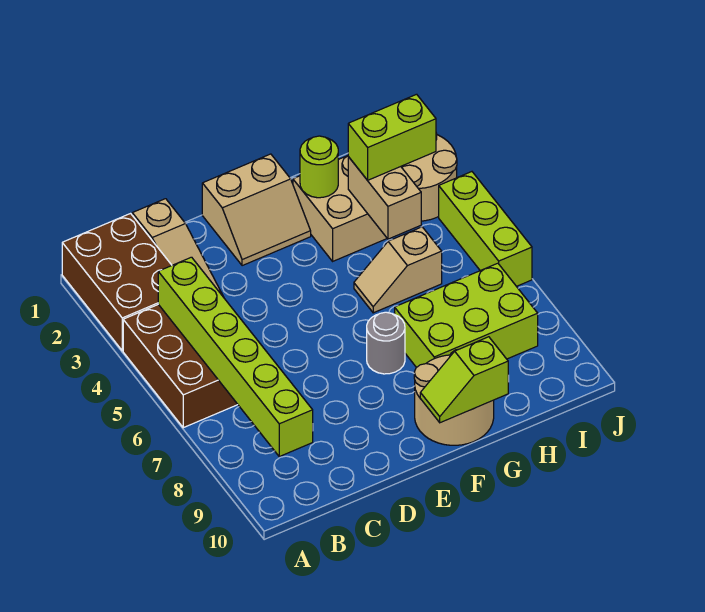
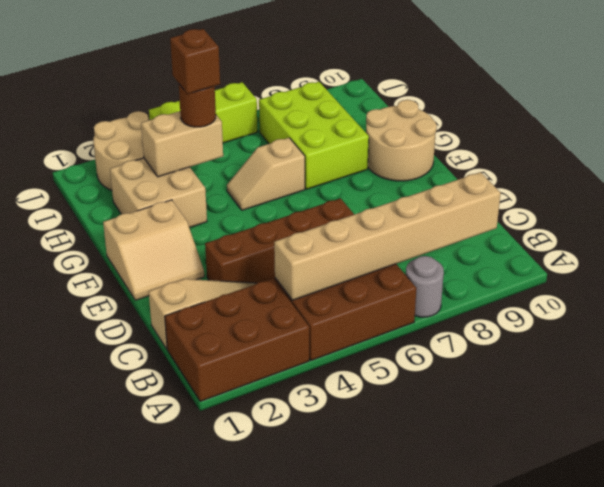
lime brick B4:B9 level 2 -> tan brick B4:B9 level 2
none -> brown brick D3:D6 level 1
tan slope E1:F2 level 1 top 1 -> tan slope E1:F2 level 1 top F
grey round brick F7 level 1 -> grey round brick A7 level 1
lime slope F10:G10 level 2 top G -> none
lime round brick G2 level 2 -> none
tan slope G5:H5 level 1 top H -> tan slope G5:G6 level 1 top 6
lime brick H3:I3 level 3 -> none
none -> brown round brick H4 level 3
none -> brown brick H4 level 4

